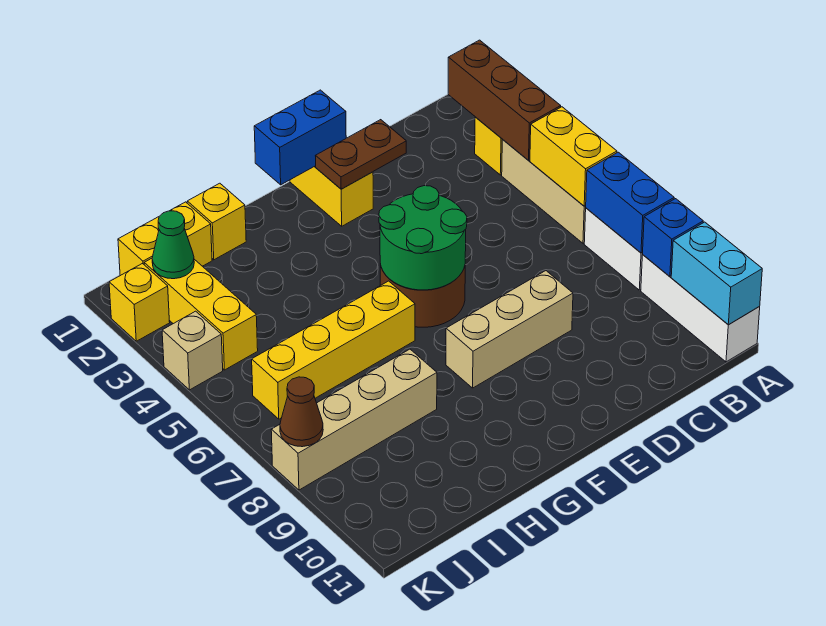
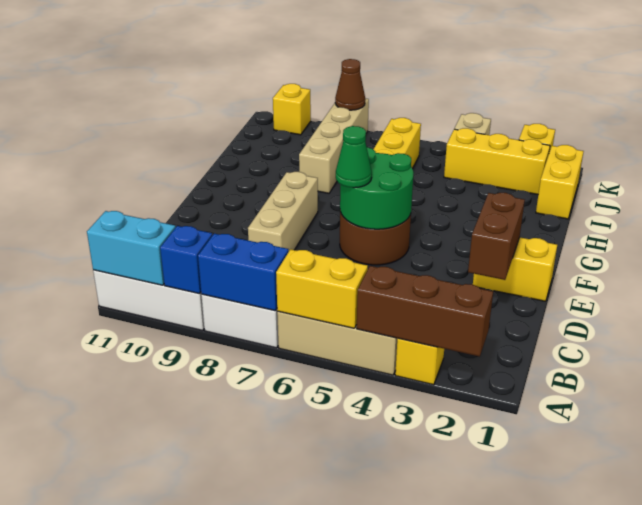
brown plate D2:E2 level 2 -> brown brick D2:E2 level 2
blue brick E1:F1 level 2 -> none
yellow brick H1 level 1 -> yellow brick K10 level 1
green cone J2 level 2 -> green cone E6 level 3

